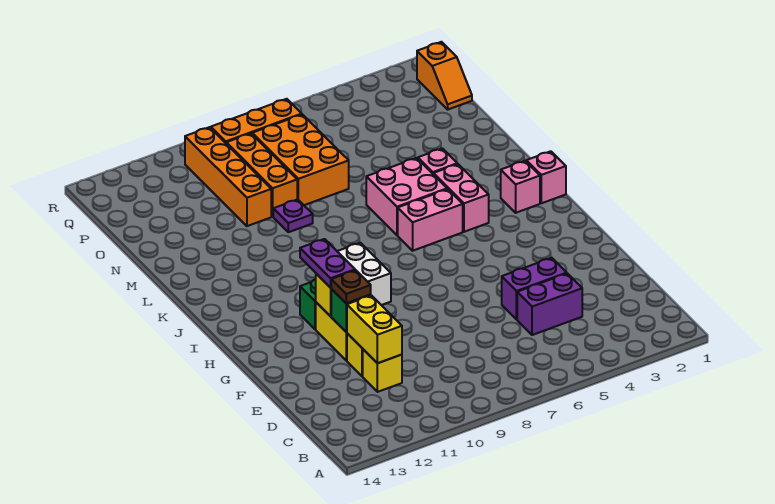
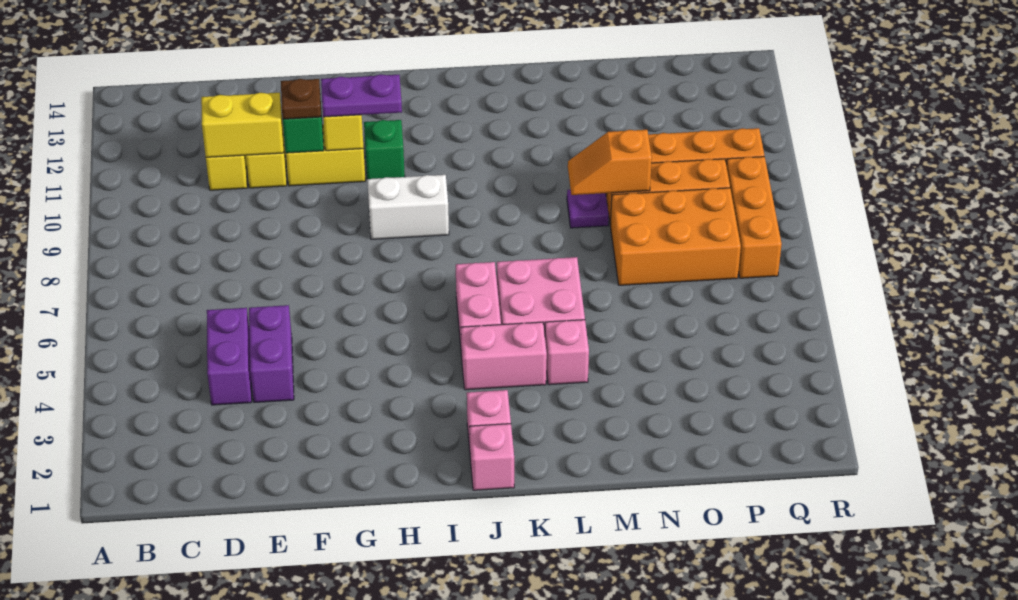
orange slope P1:Q1 level 1 top Q -> orange slope M9:N9 level 2 top N

